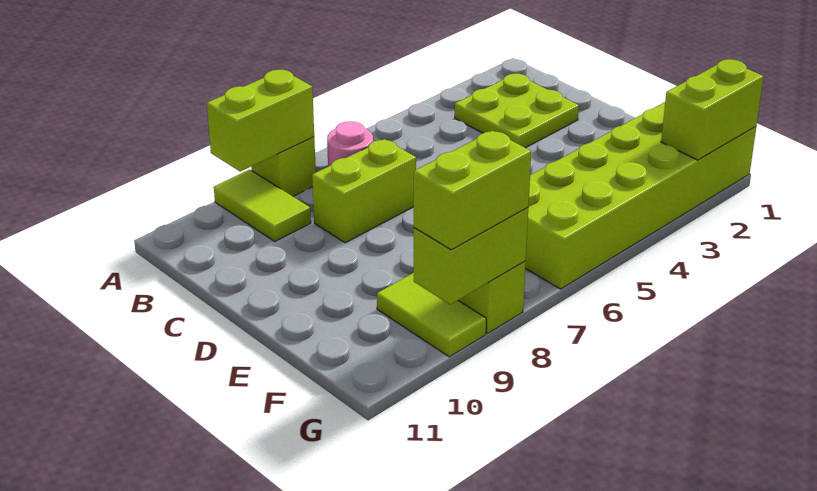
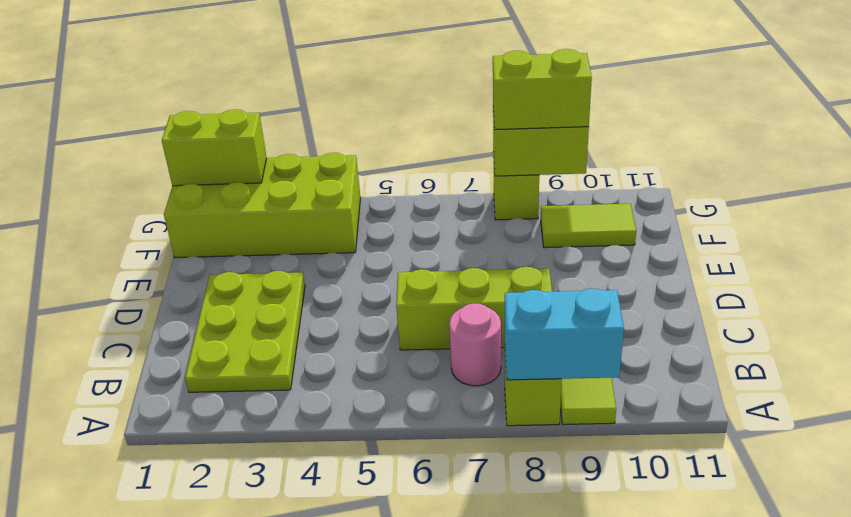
lime brick A8:A9 level 2 -> cyan brick A8:A9 level 2
lime plate B2:C3 level 1 -> lime plate B2:D3 level 1
lime brick C7:C8 level 1 -> lime brick C6:C8 level 1
lime brick F1:G6 level 1 -> lime brick F1:G4 level 1
lime tile F9:G9 level 1 -> lime tile F9:F10 level 1

